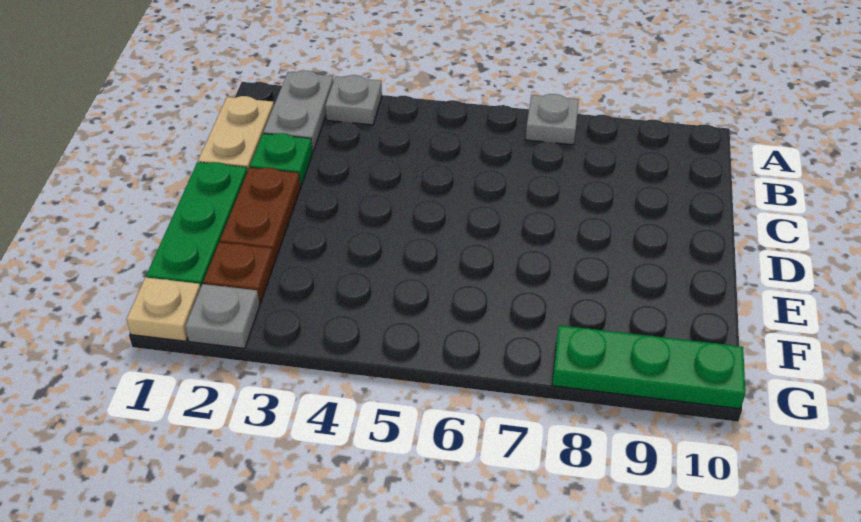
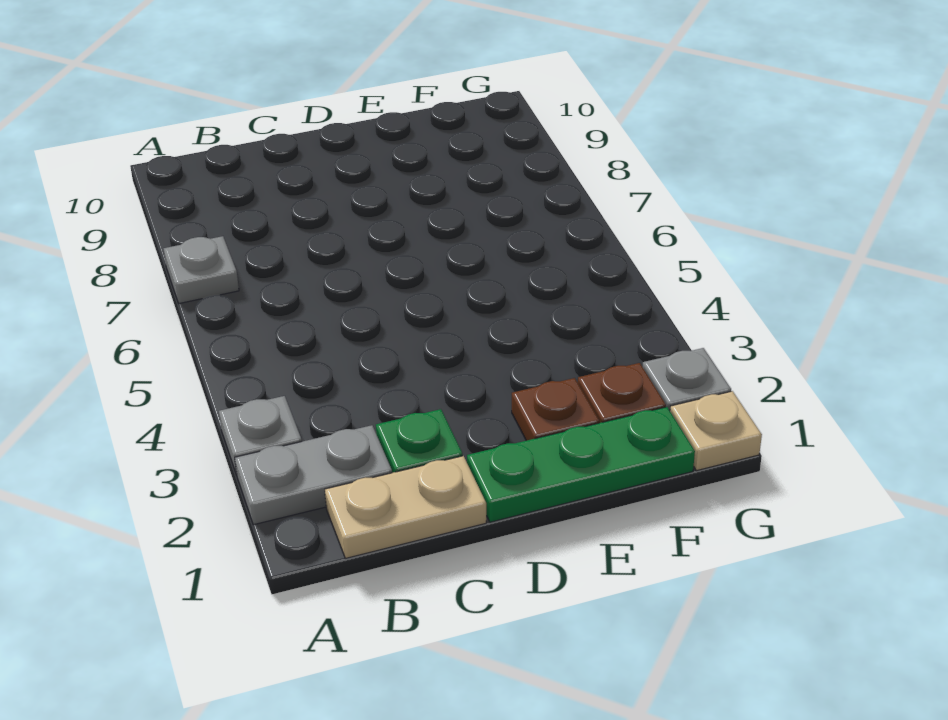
brown plate D2:E2 level 1 -> brown plate E2 level 1
green plate G8:G10 level 1 -> none

